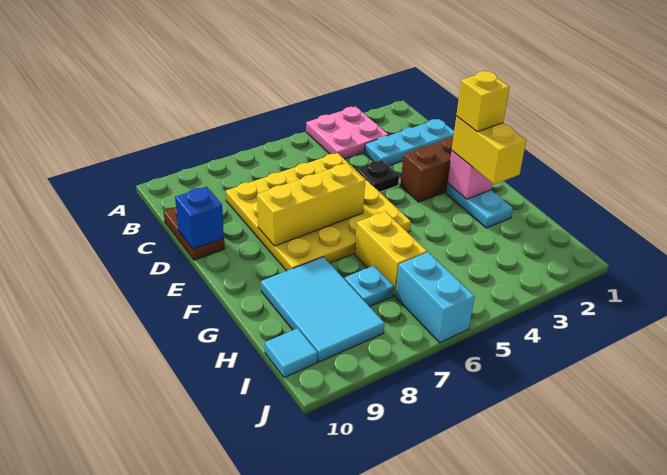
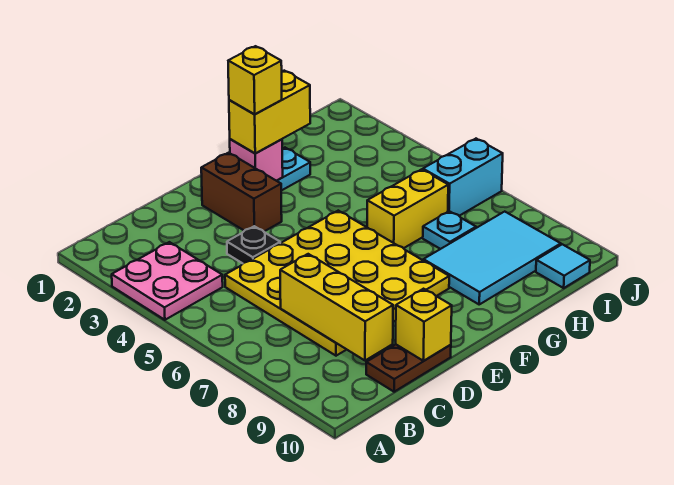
cyan plate C1:C3 level 1 -> none
blue brick D10 level 2 -> yellow brick D10 level 2
yellow brick E6:E8 level 2 -> yellow brick C7:C9 level 2

